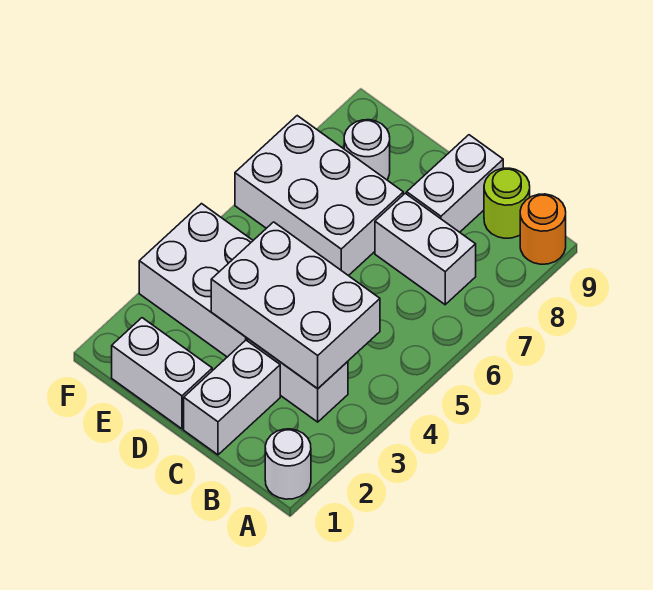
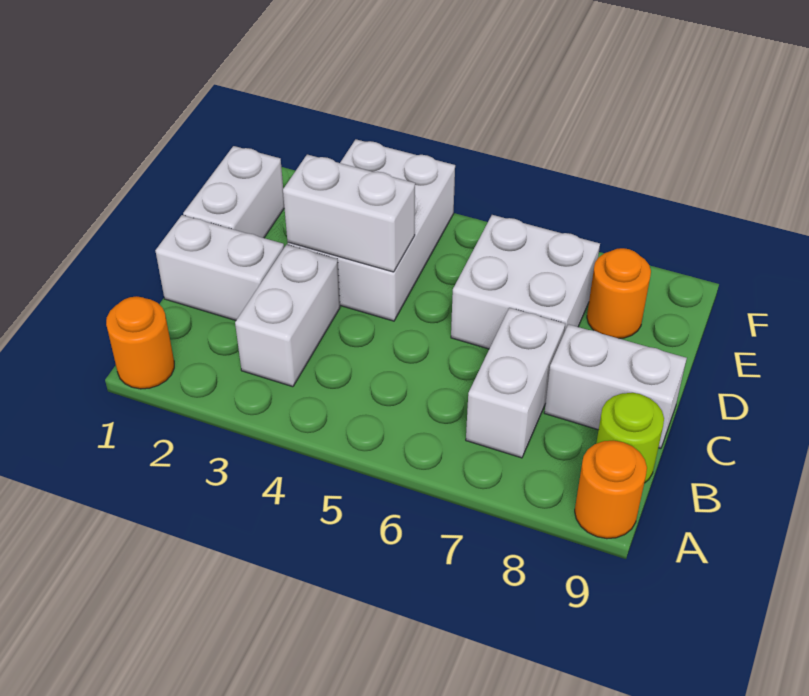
white round brick A1 level 1 -> orange round brick A1 level 1
white brick B3:D4 level 2 -> white brick D3:D4 level 2
white brick D6:F7 level 1 -> white brick D6:E7 level 1
white round brick E8 level 1 -> orange round brick E8 level 1

